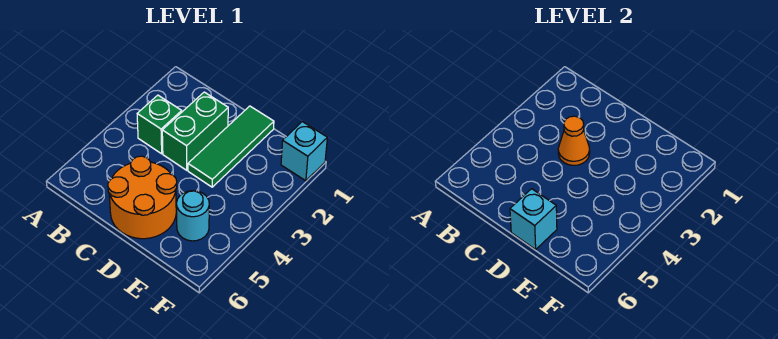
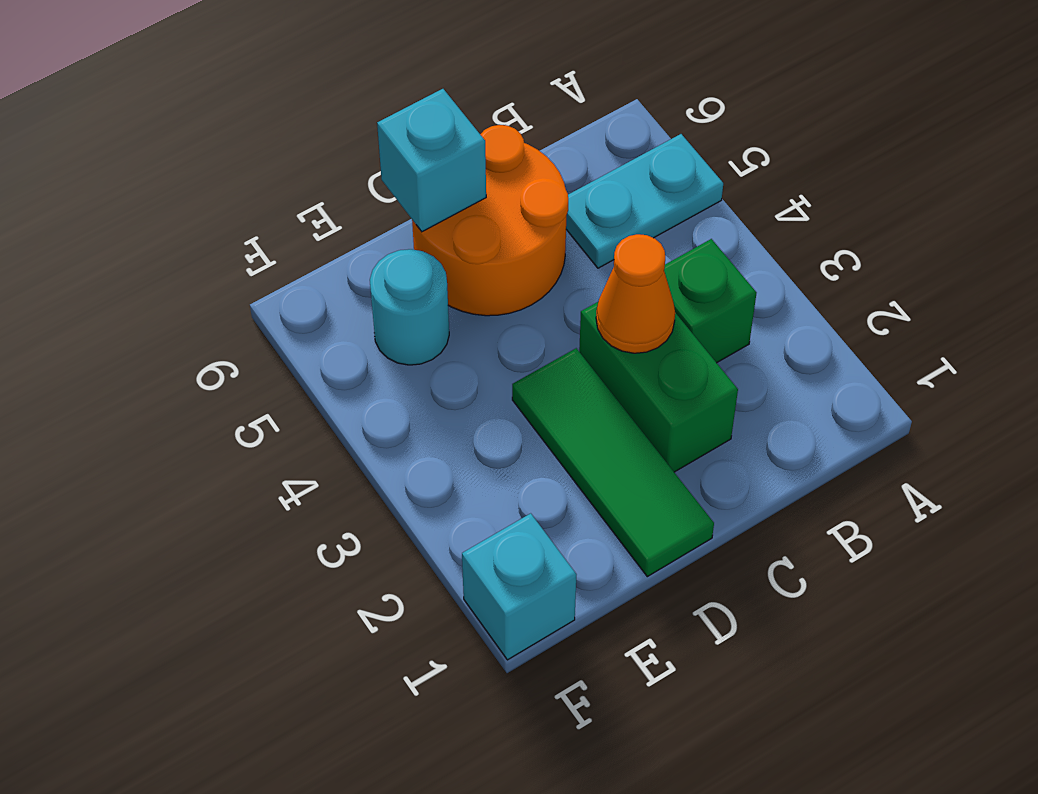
none -> cyan plate A5:B5 level 1

